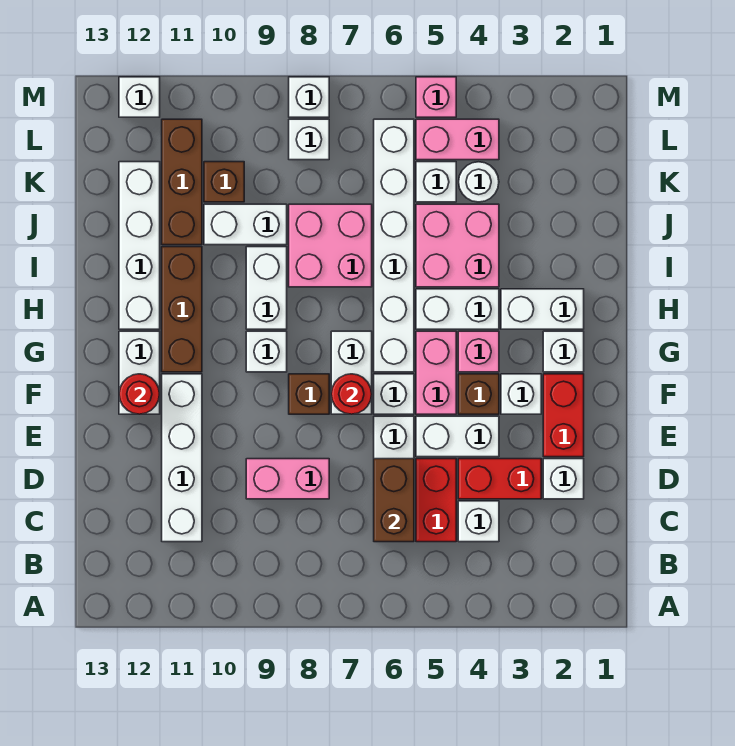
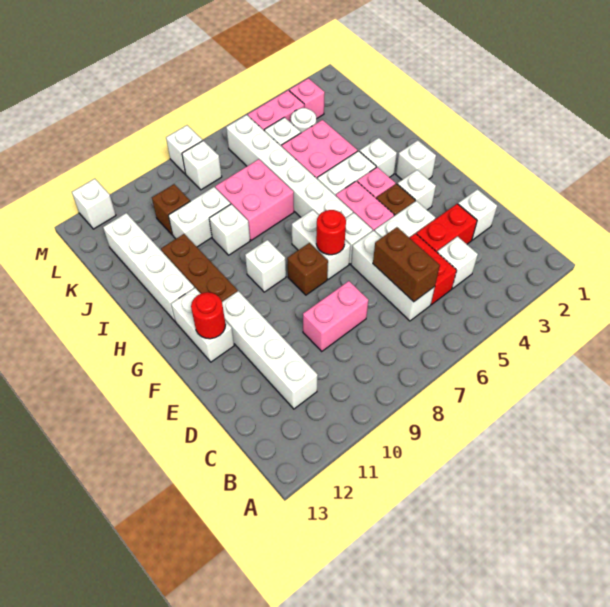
red brick E2:F2 level 1 -> none
white brick H2:H3 level 1 -> white brick H3 level 1
white brick H9:I9 level 1 -> white brick I9 level 1
brown brick J11:L11 level 1 -> none
pink brick M5 level 1 -> pink brick L3 level 1

